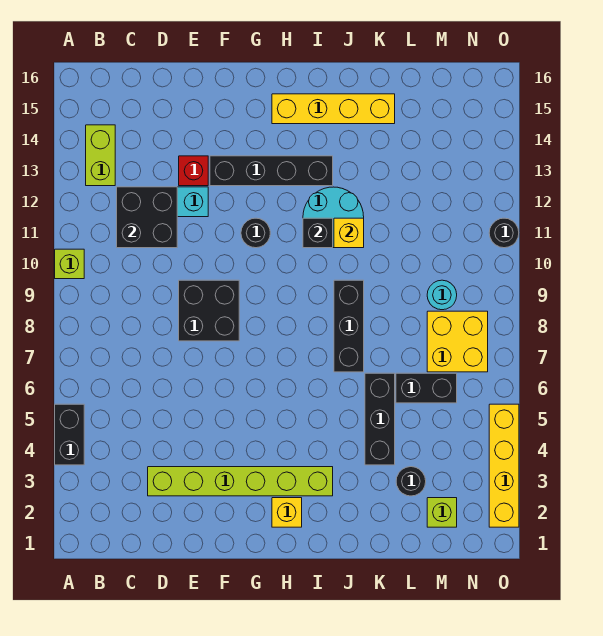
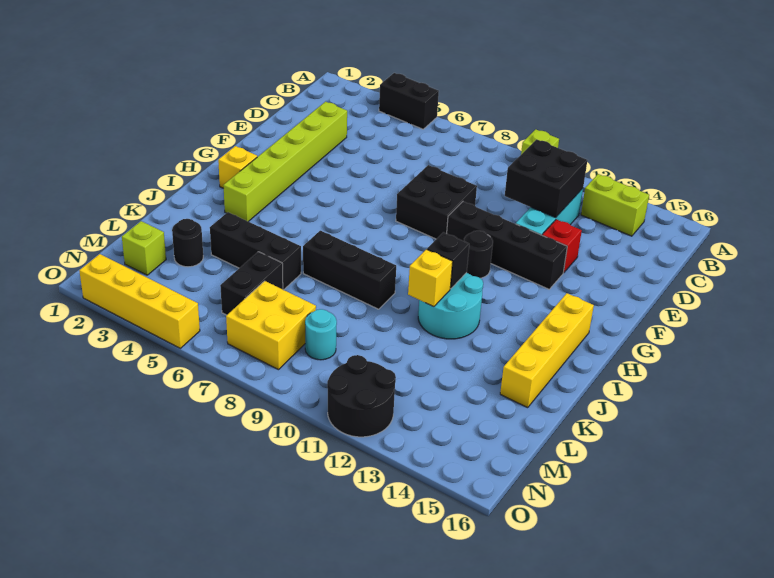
black brick F13:I13 level 1 -> black brick F10:F13 level 1
black round brick O11 level 1 -> black round brick N11:O12 level 1

